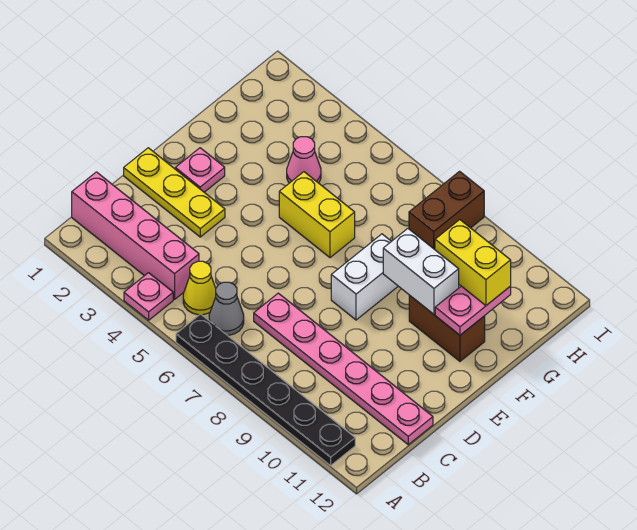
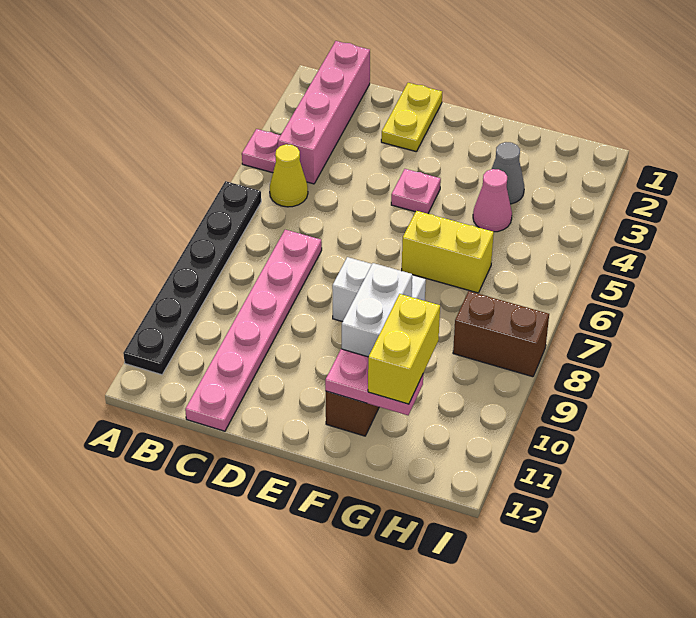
grey cone B6 level 1 -> grey cone G3 level 1
yellow plate D1:D3 level 1 -> yellow plate D1:D2 level 1
pink plate E2 level 1 -> pink plate E4 level 1
yellow brick F5:F6 level 1 -> yellow brick F6:G6 level 1

